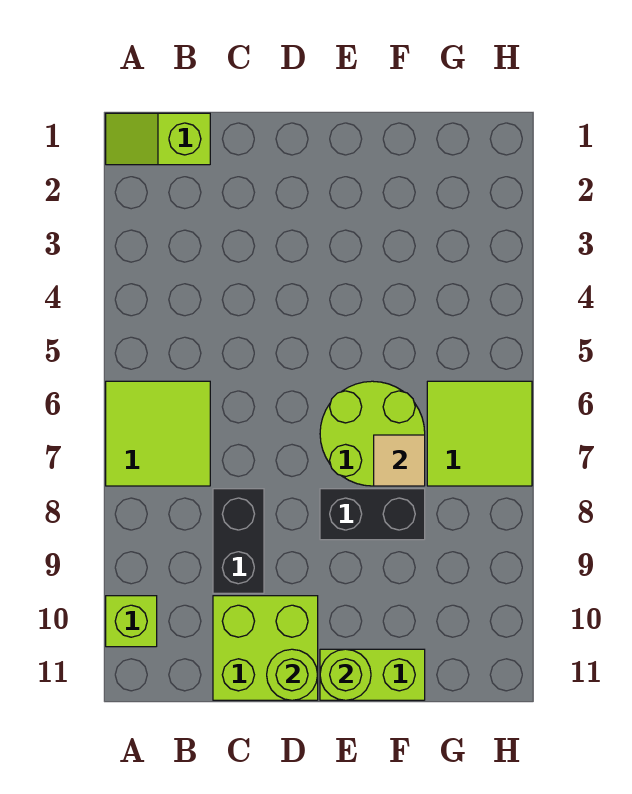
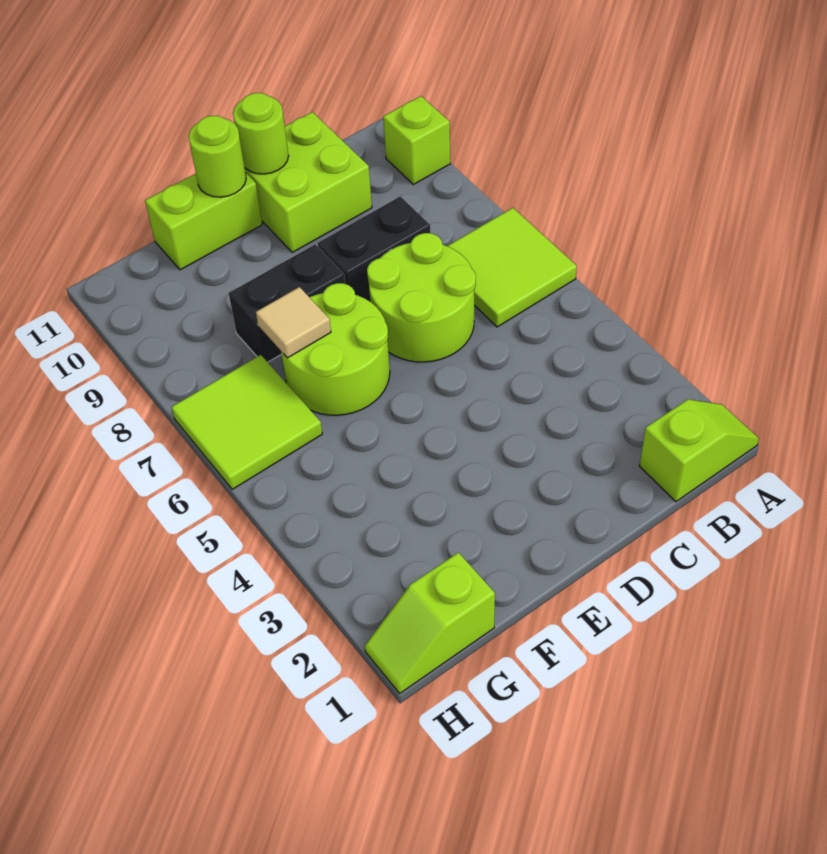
none -> lime round brick C6:D7 level 1
black brick C8:C9 level 1 -> black brick C8:D8 level 1
none -> lime slope G1:H1 level 1 top G

